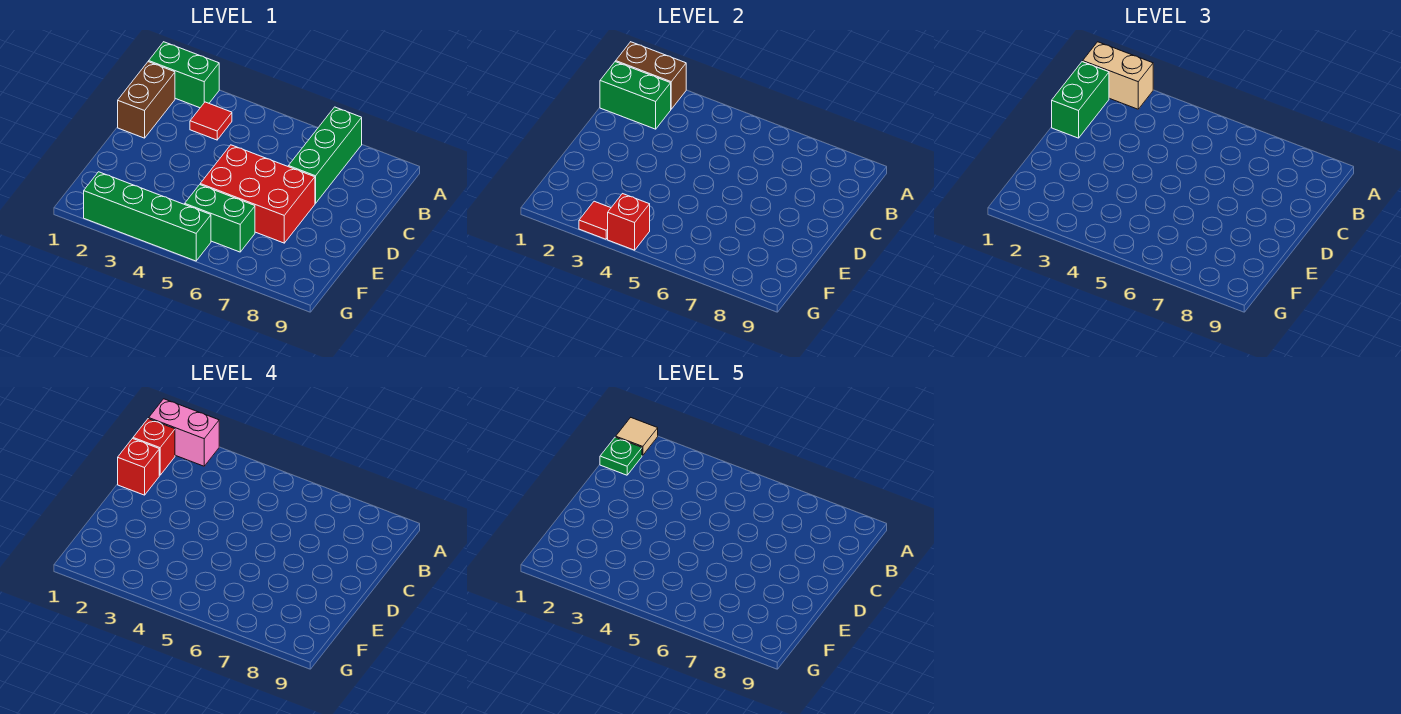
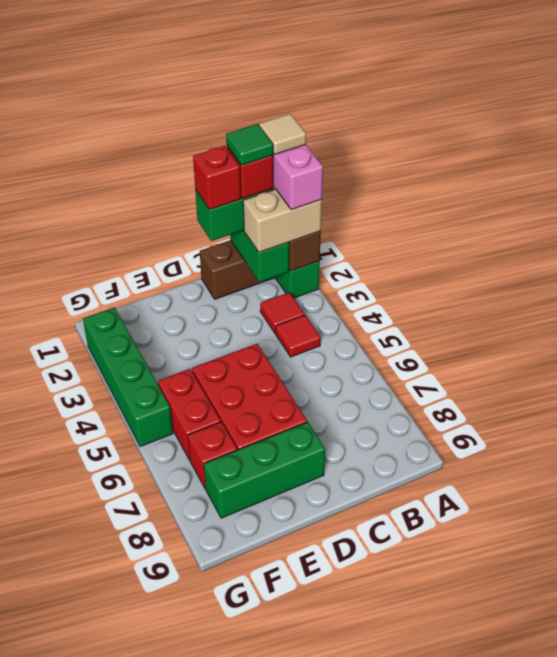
tan brick A1:A2 level 3 -> tan brick A2:B2 level 3
green brick A7:C7 level 1 -> green brick D8:F8 level 1
green plate B1 level 5 -> green tile B1 level 5
green brick F5:F6 level 1 -> red brick F5:F6 level 1
red tile G3 level 2 -> red tile B4 level 1
red brick G4 level 2 -> red brick F7 level 1

